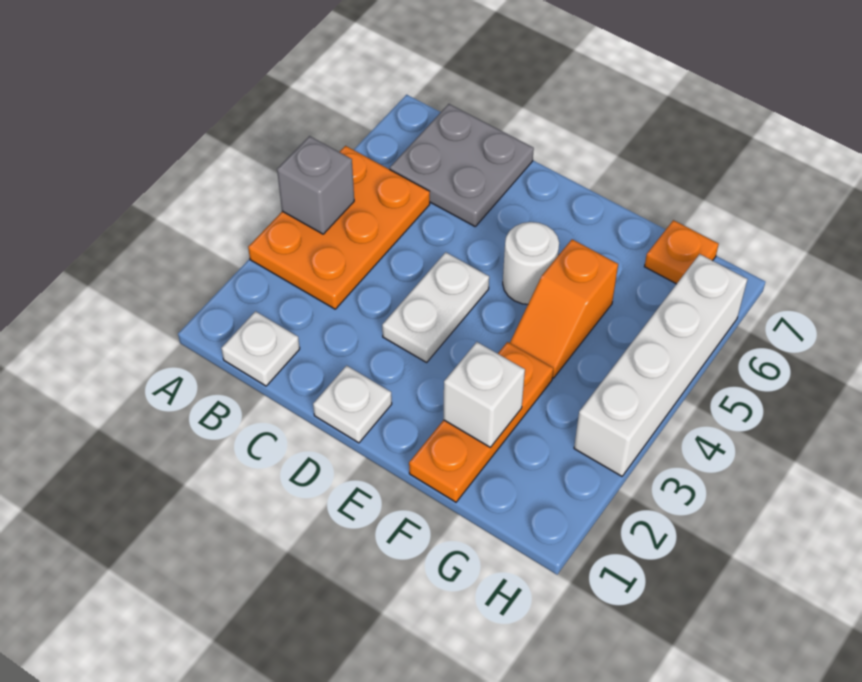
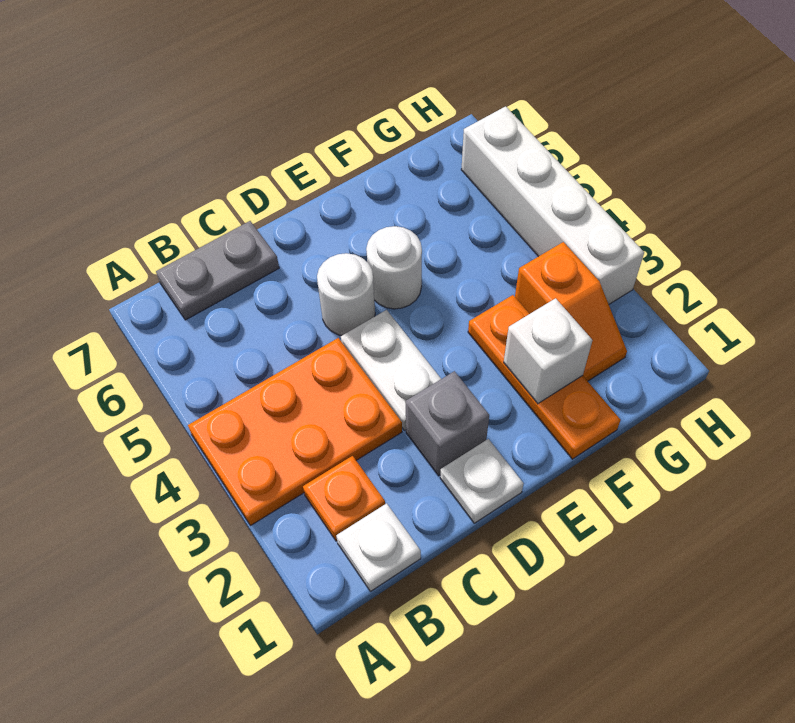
orange plate A3:B5 level 1 -> orange plate A3:C4 level 1
grey brick A4 level 2 -> grey brick D2 level 1
grey plate B6:C7 level 1 -> grey plate B7:C7 level 1
none -> white round brick D5 level 1
orange slope F4:F5 level 1 top 5 -> orange slope G2:G3 level 1 top 3
orange plate G7 level 1 -> orange plate B2 level 1

